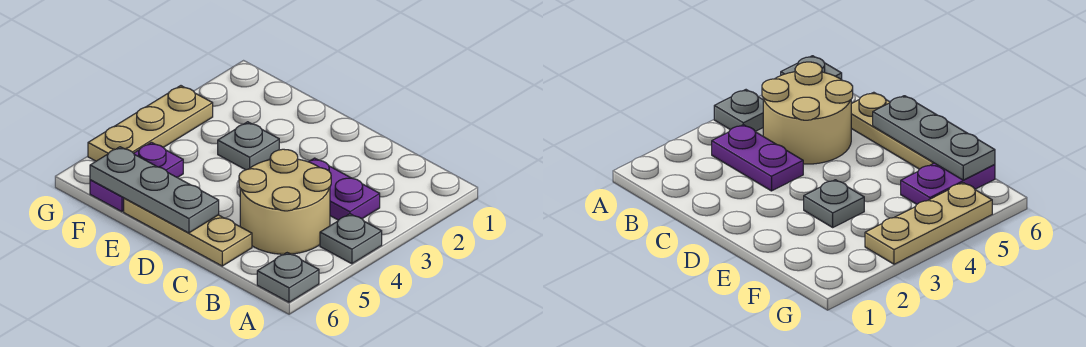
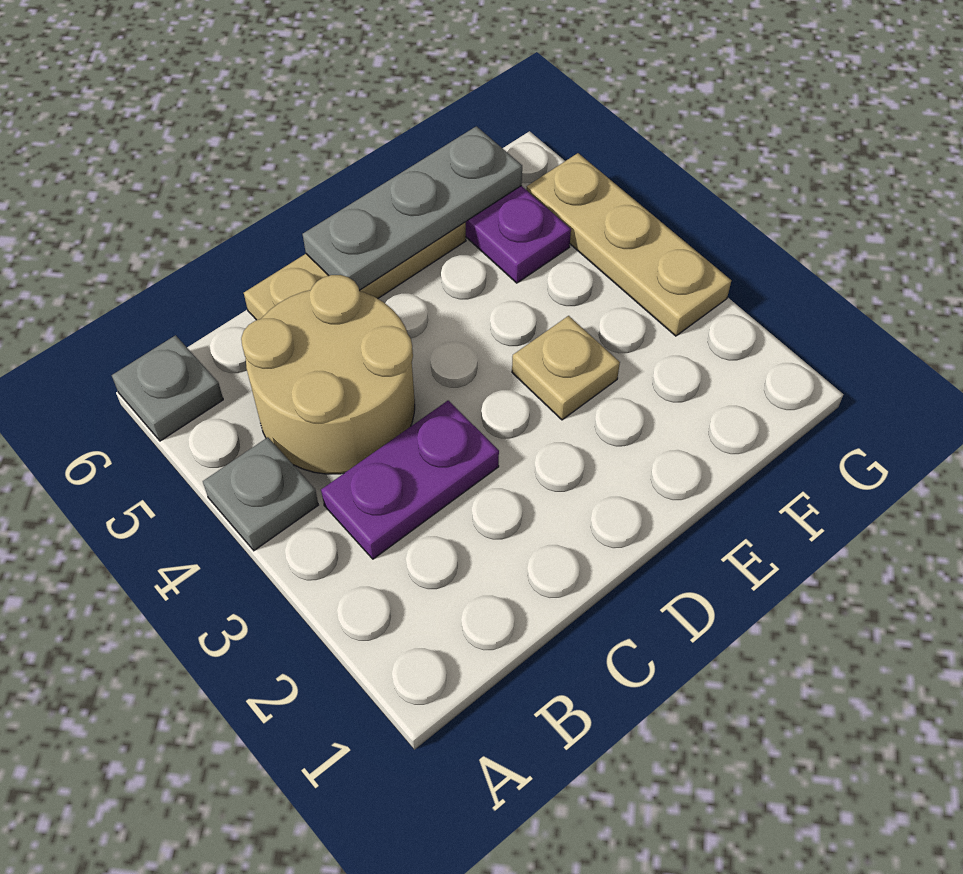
grey plate E3 level 1 -> tan plate E3 level 1

